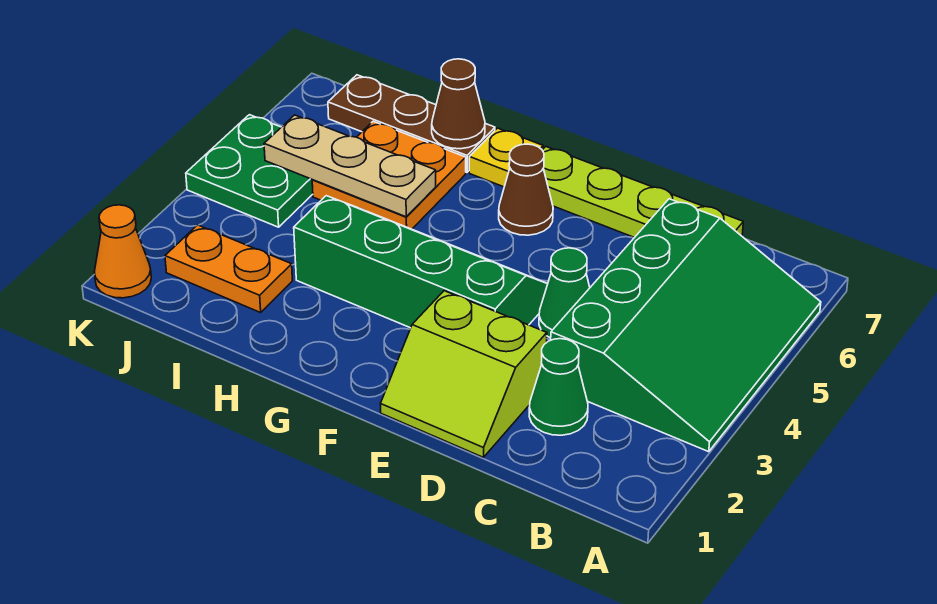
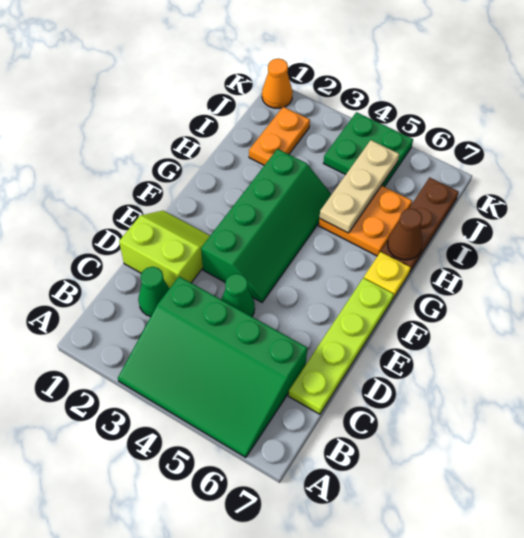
lime slope D1:E2 level 1 top 2 -> lime slope D1:E2 level 1 top D
brown cone F6 level 1 -> none

